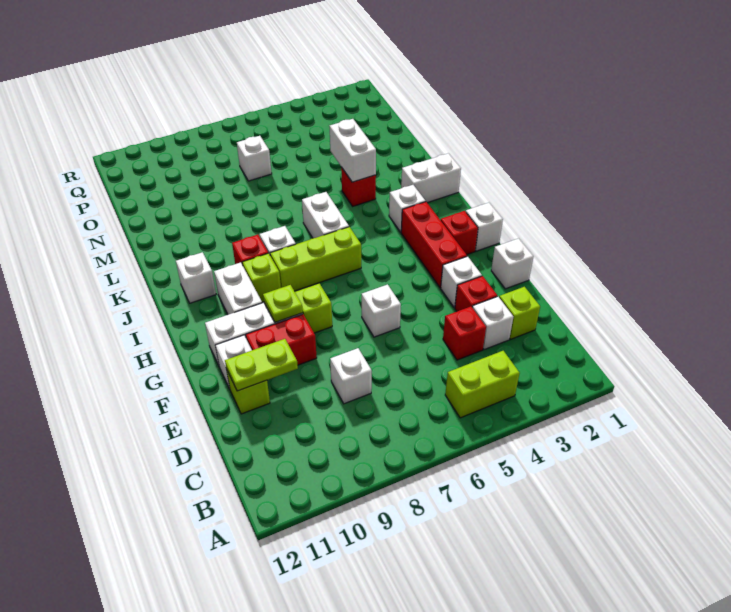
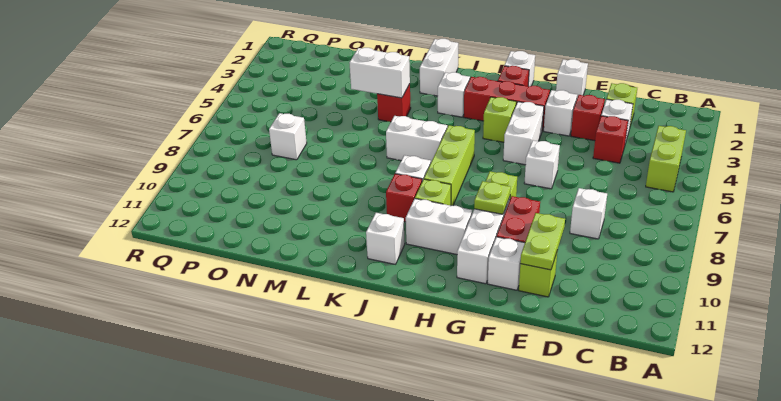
none -> white brick G4:G5 level 1
none -> lime brick H4 level 1

